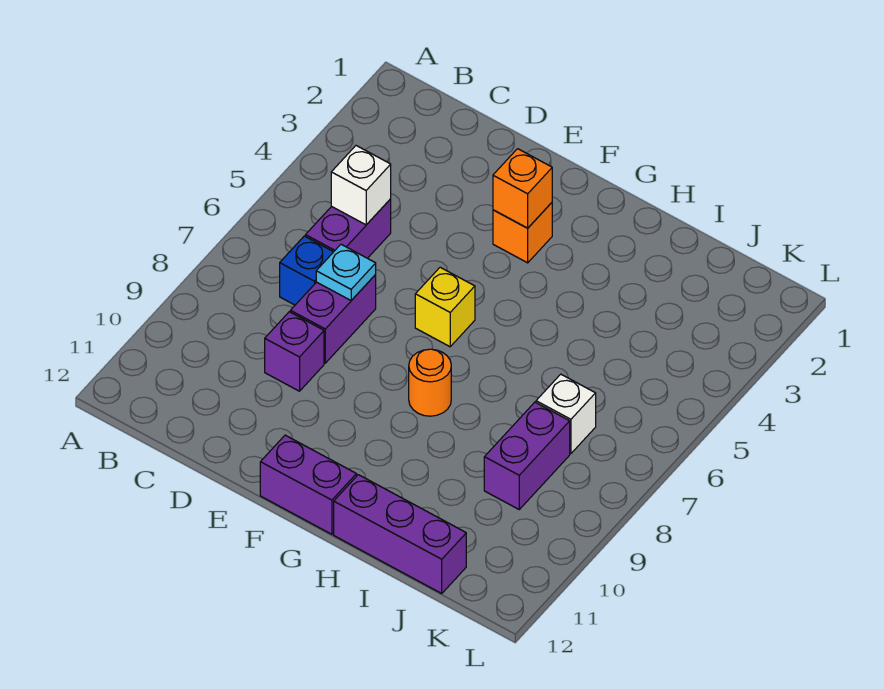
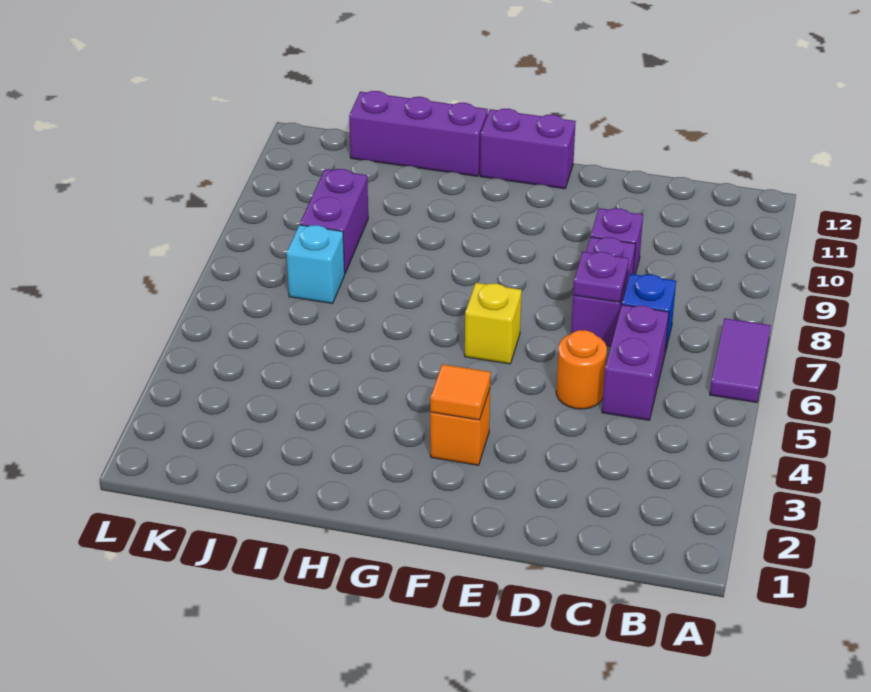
none -> purple tile A6:A7 level 1
white brick C5 level 2 -> none
cyan plate D7 level 2 -> purple plate D7 level 2
orange brick F3 level 2 -> orange tile F3 level 2
orange round brick G8 level 1 -> orange round brick D5 level 1
white brick J7 level 1 -> cyan brick J7 level 1

